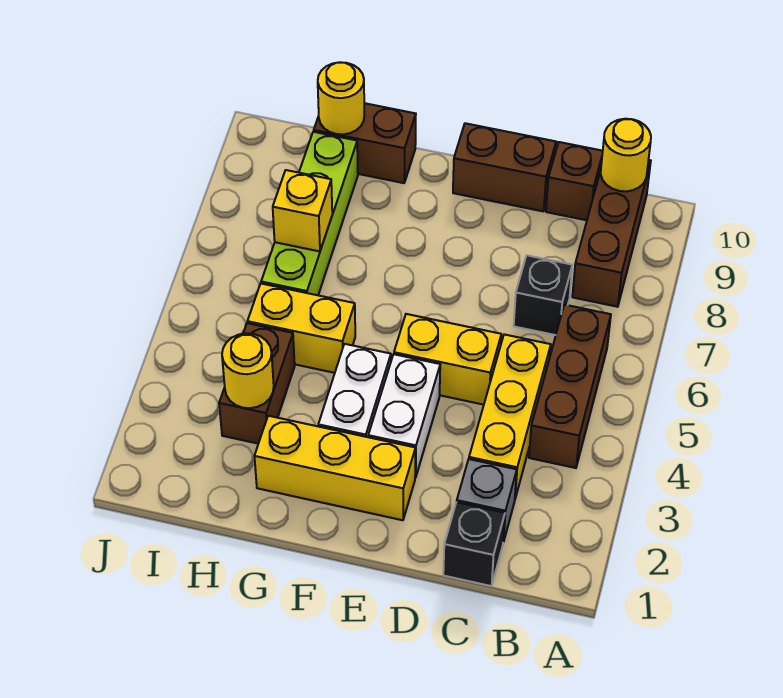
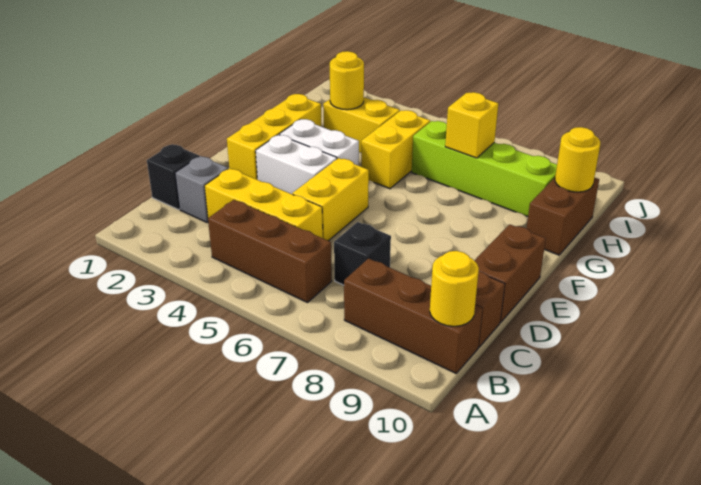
brown brick H3:H4 level 1 -> yellow brick H3:H4 level 1

